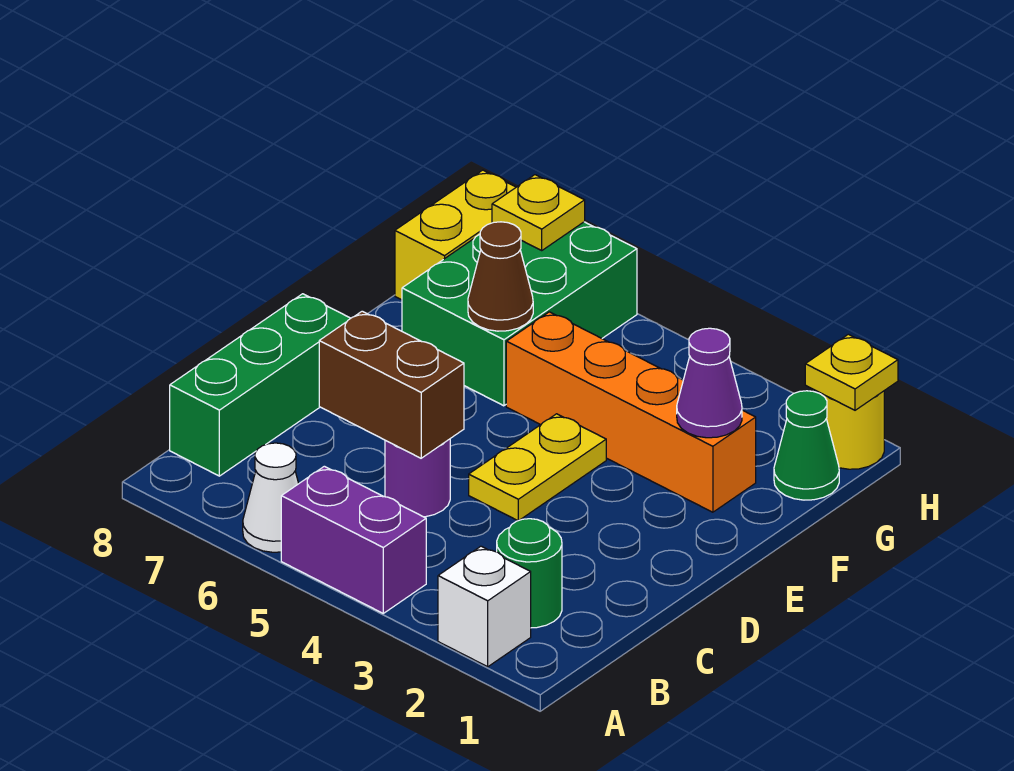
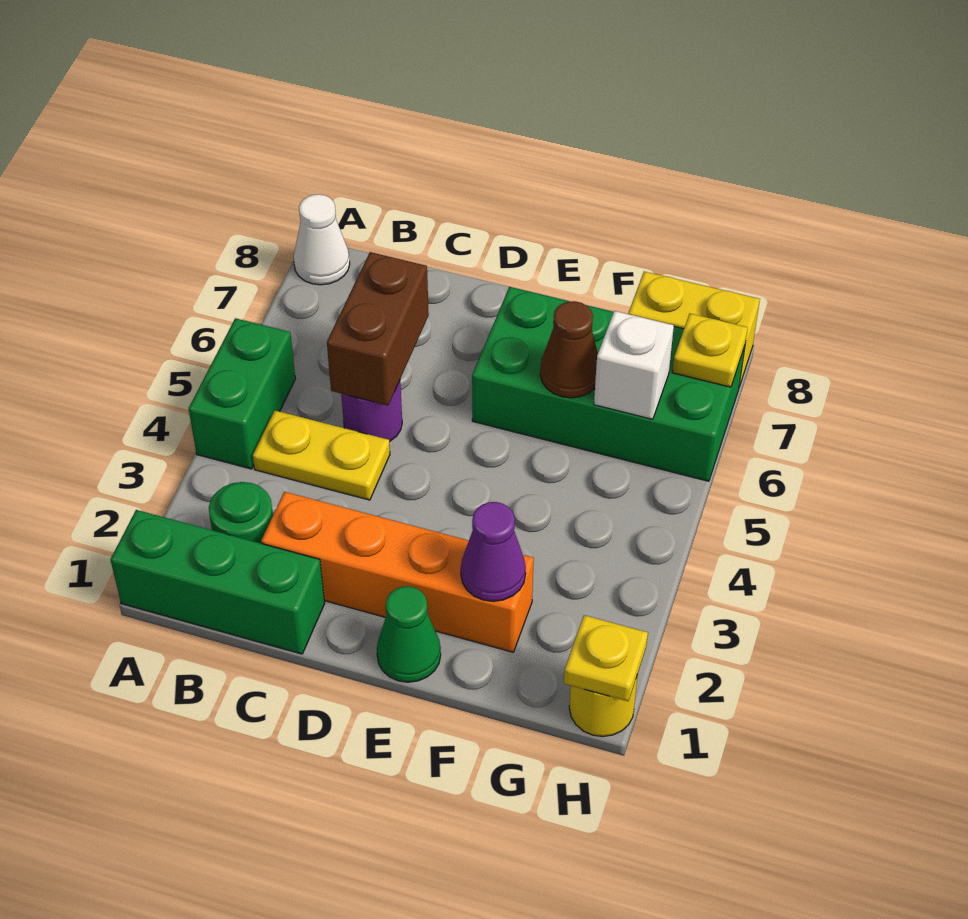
white brick A2 level 1 -> white brick G6 level 2
purple brick A4:A5 level 1 -> green brick A4:A5 level 1
white cone A6 level 1 -> white cone A8 level 1
green brick B8:D8 level 1 -> green brick A1:C1 level 1
yellow plate D4:E4 level 1 -> yellow plate B4:C4 level 1
orange brick F2:F5 level 1 -> orange brick C2:F2 level 1
green brick F6:H7 level 1 -> green brick E6:H7 level 1
green cone G1 level 1 -> green cone E1 level 1

